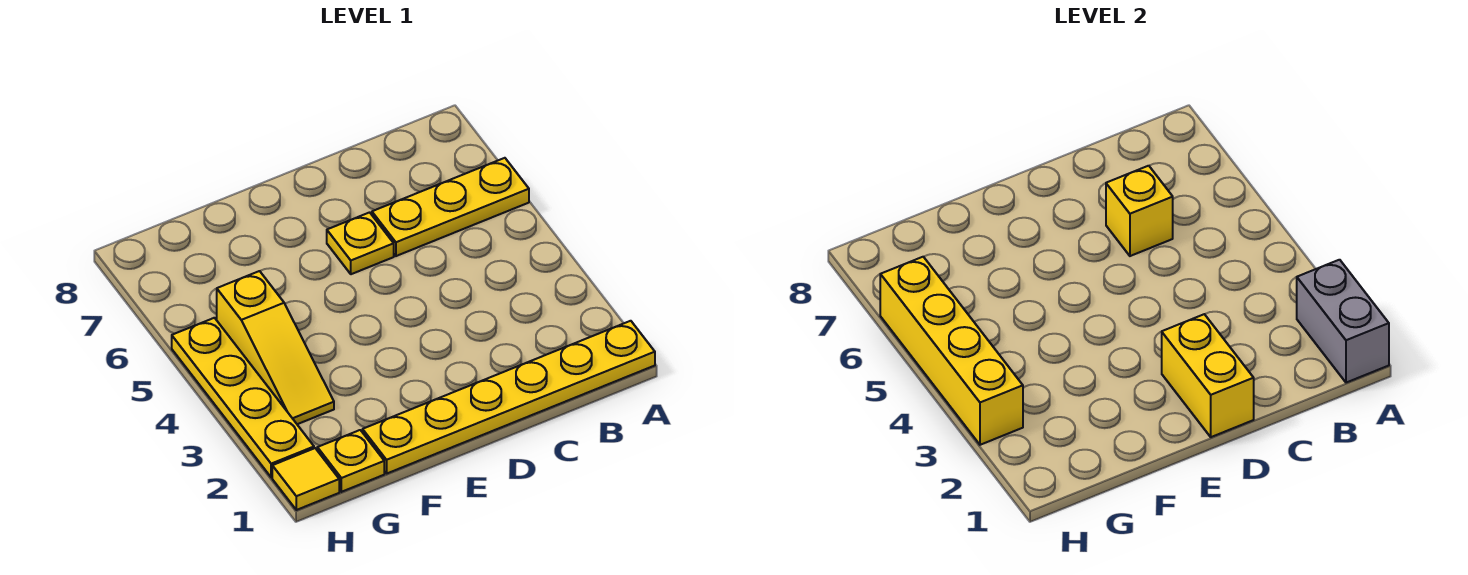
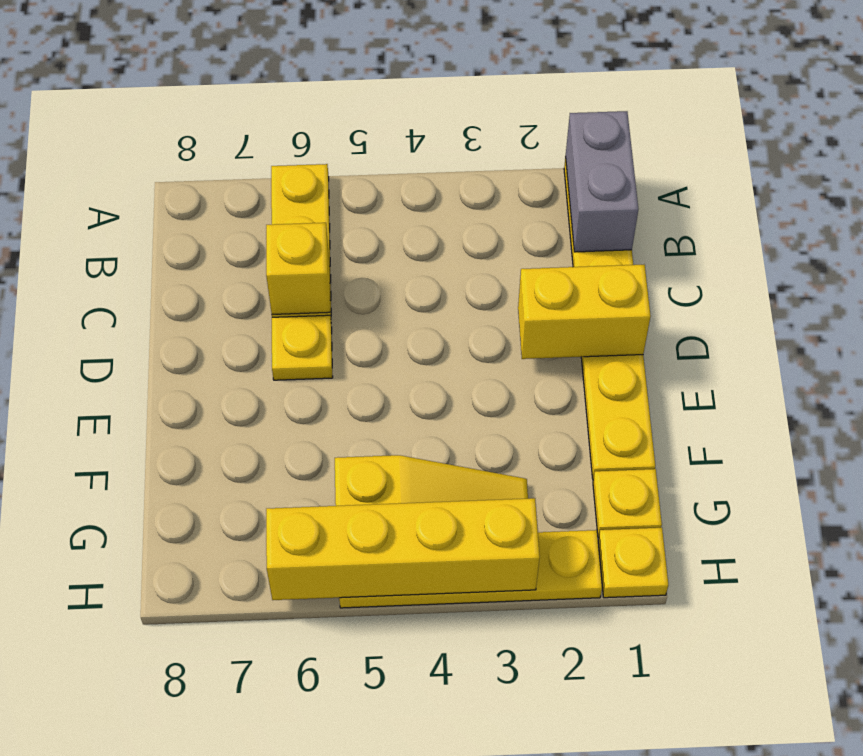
grey brick A1:A2 level 2 -> grey brick A1:B1 level 2
yellow tile H1 level 1 -> yellow plate H1 level 1

